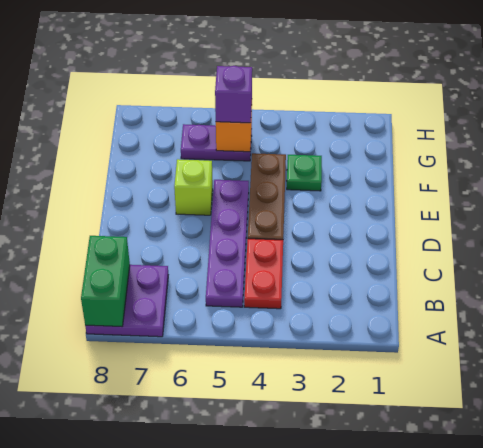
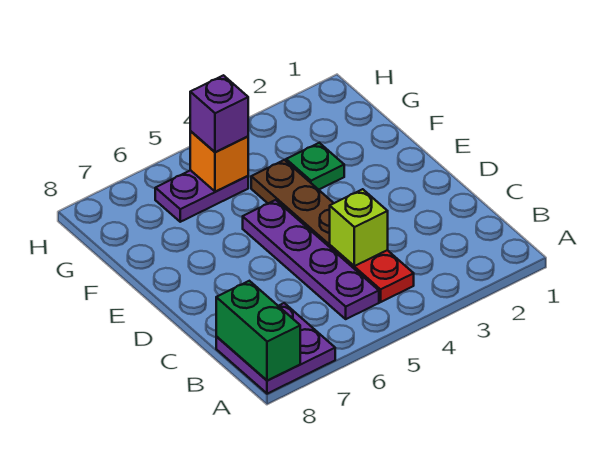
lime brick E6 level 1 -> lime brick C4 level 2

